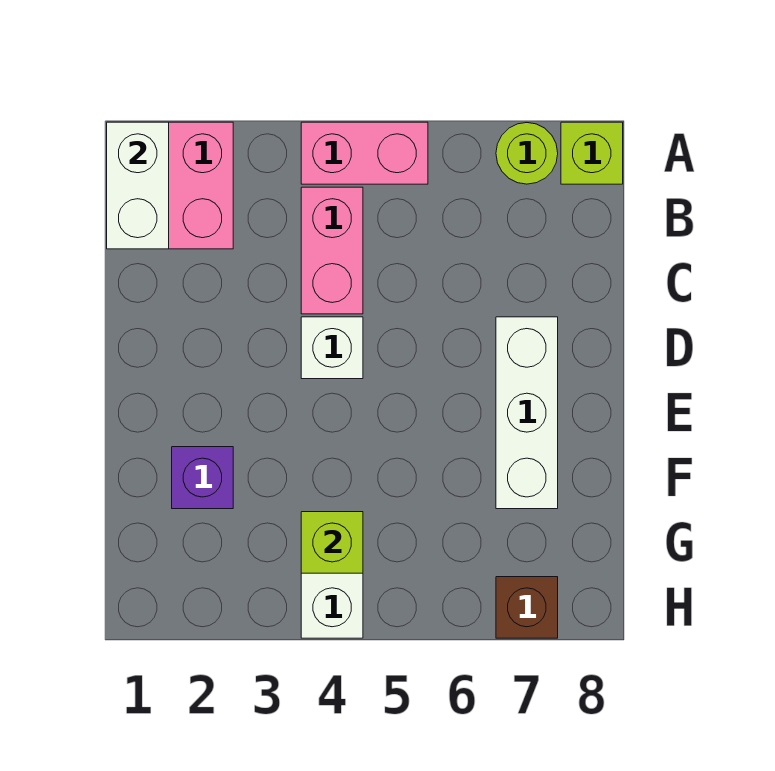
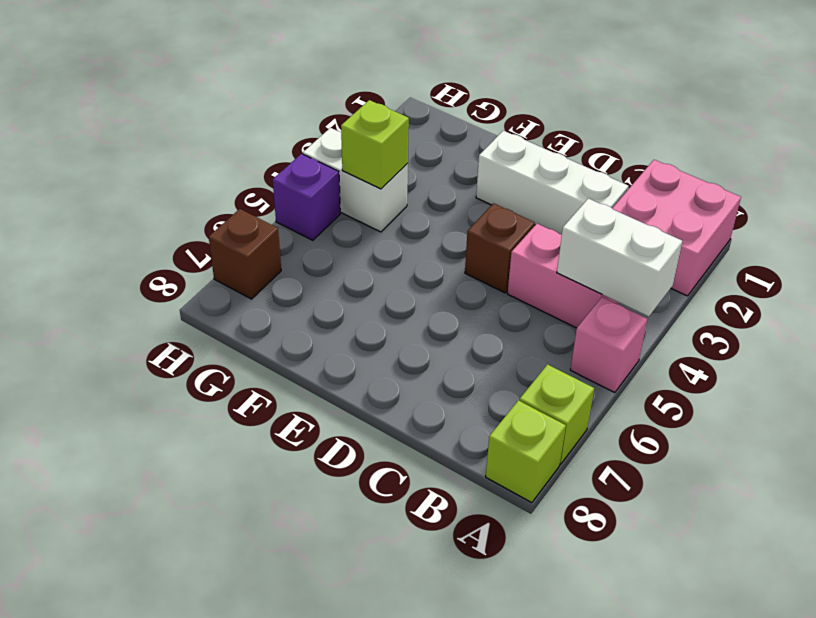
white brick A1:B1 level 2 -> white brick A4:B4 level 2
pink brick A4:A5 level 1 -> pink brick A5 level 1
lime round brick A7 level 1 -> lime brick A7 level 1
white brick D4 level 1 -> brown brick D4 level 1
white brick D7:F7 level 1 -> white brick C2:E2 level 1
purple brick F2 level 1 -> purple brick H5 level 1

